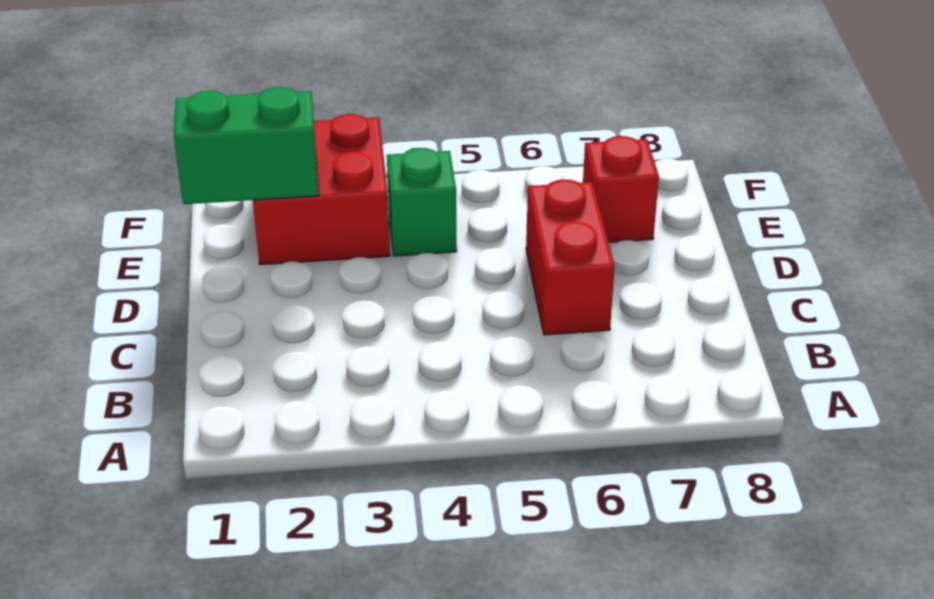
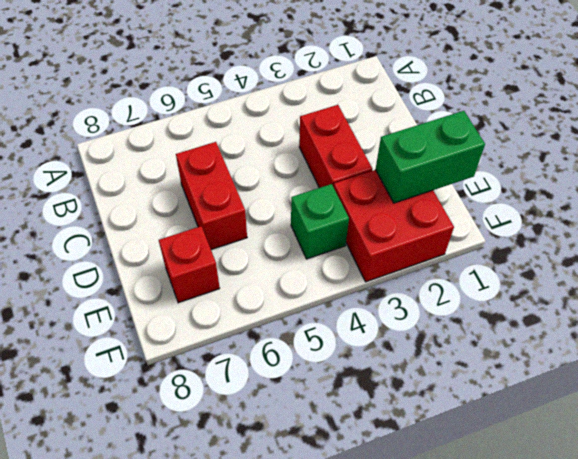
none -> red brick C3:D3 level 1

